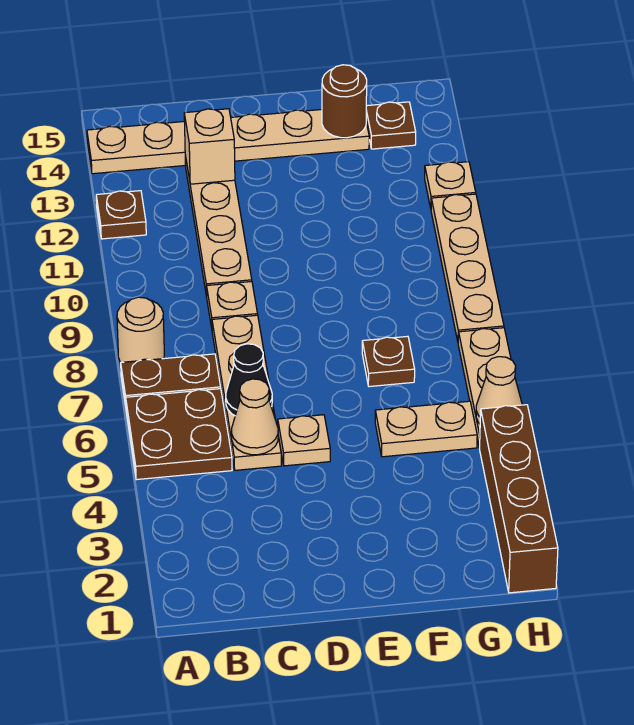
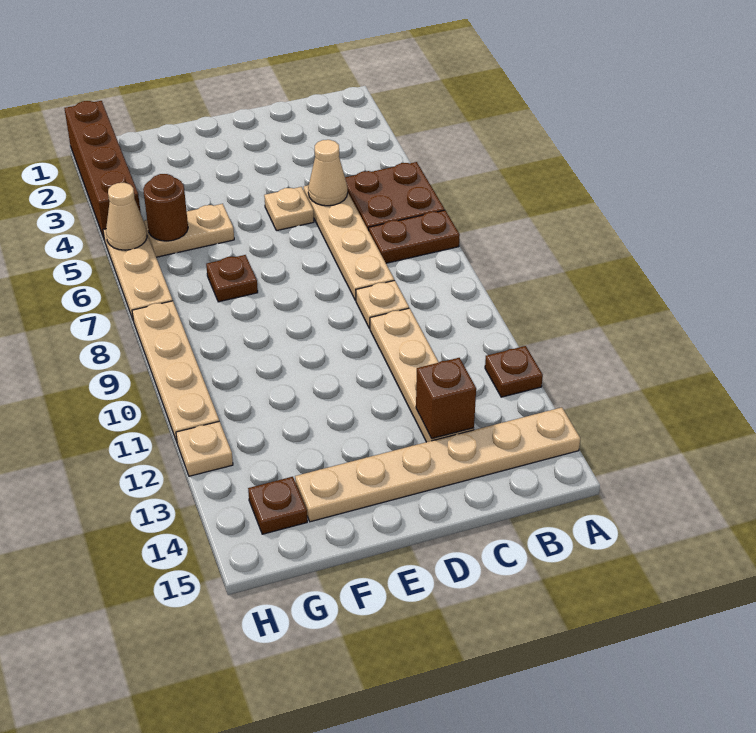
tan round brick A8 level 1 -> none
black cone C6 level 2 -> none
tan brick C13 level 2 -> brown brick C13 level 2
brown round brick F14 level 2 -> brown round brick G5 level 2

